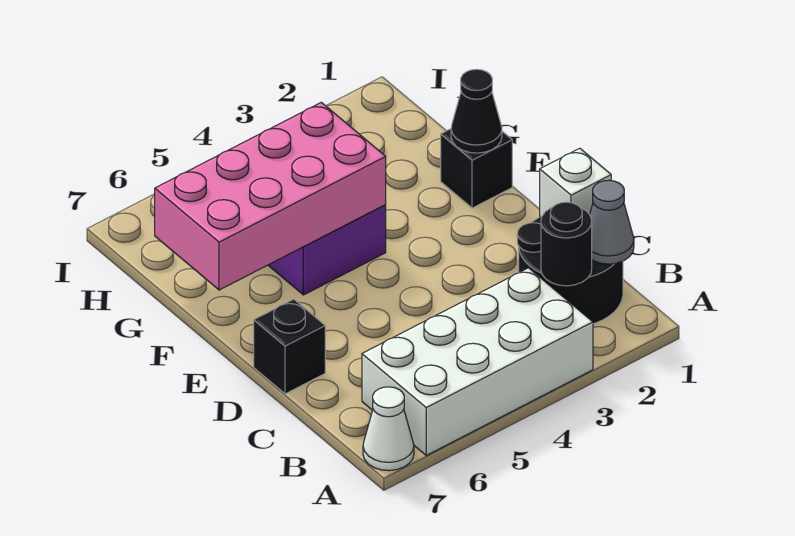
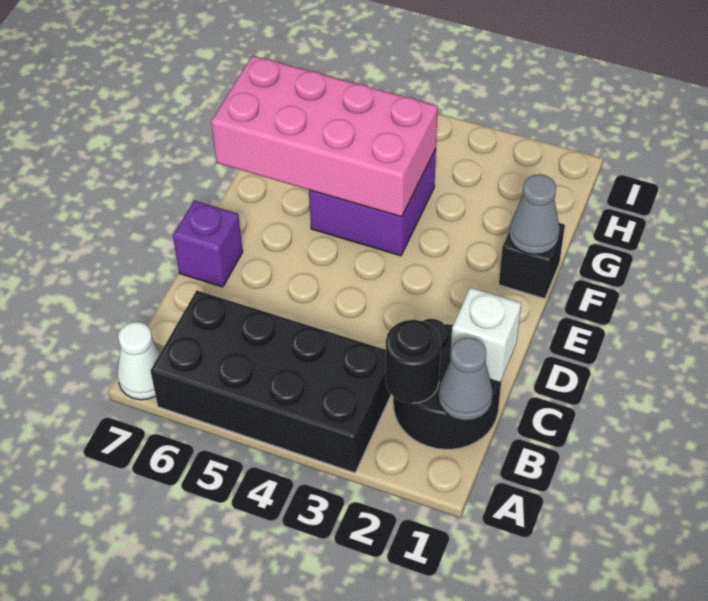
white brick A3:B6 level 1 -> black brick A3:B6 level 1
black brick D7 level 1 -> purple brick D7 level 1
black cone F1 level 2 -> grey cone F1 level 2

